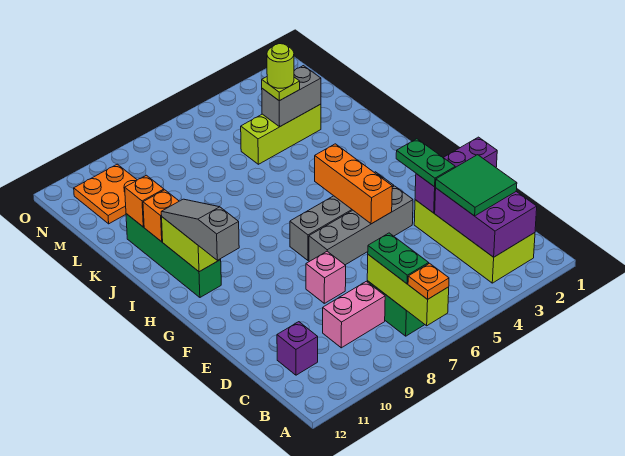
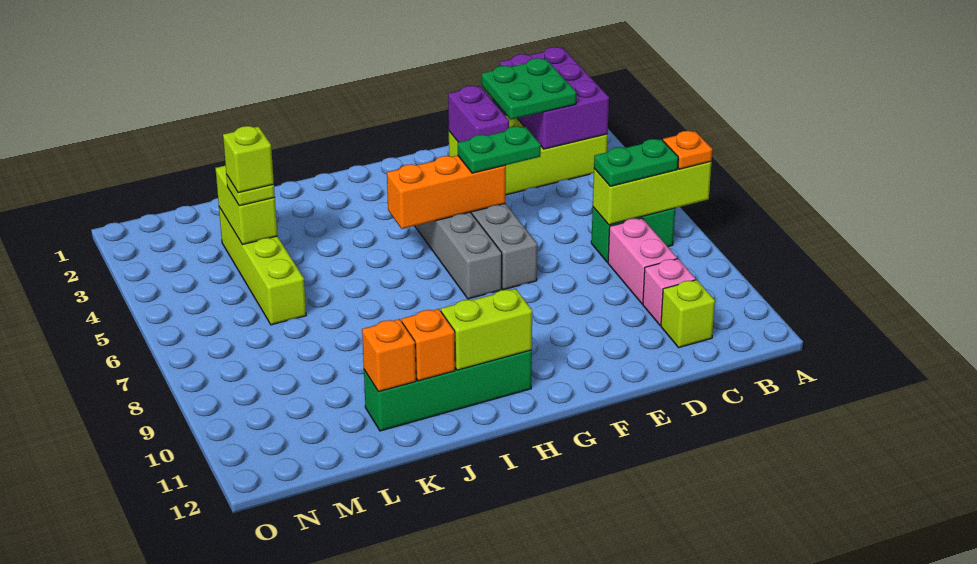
purple brick B2:D3 level 2 -> purple brick B1:C3 level 2
green tile C2:D3 level 3 -> green plate C2:D3 level 3
purple brick C11 level 1 -> lime brick C11 level 1
purple brick E1:E3 level 2 -> purple brick E2:E3 level 2
green plate E3:F3 level 3 -> green plate E5:F5 level 3
pink brick E8 level 1 -> pink brick C10 level 1
grey slope G11:I11 level 3 top G -> none
lime brick L3:L5 level 1 -> lime brick L3:L6 level 1
grey brick L3:L4 level 2 -> lime brick L3:L4 level 2
lime round brick L4 level 4 -> lime brick L4 level 4
orange plate M10:N11 level 1 -> none

